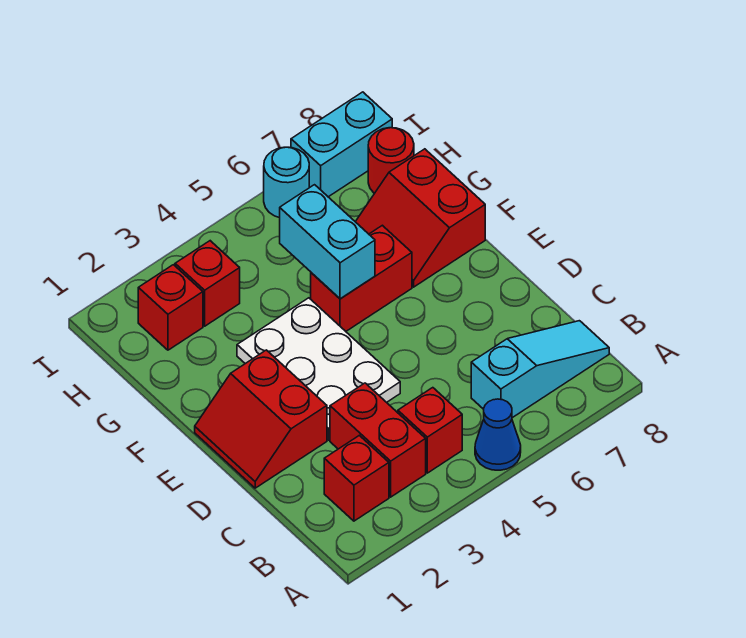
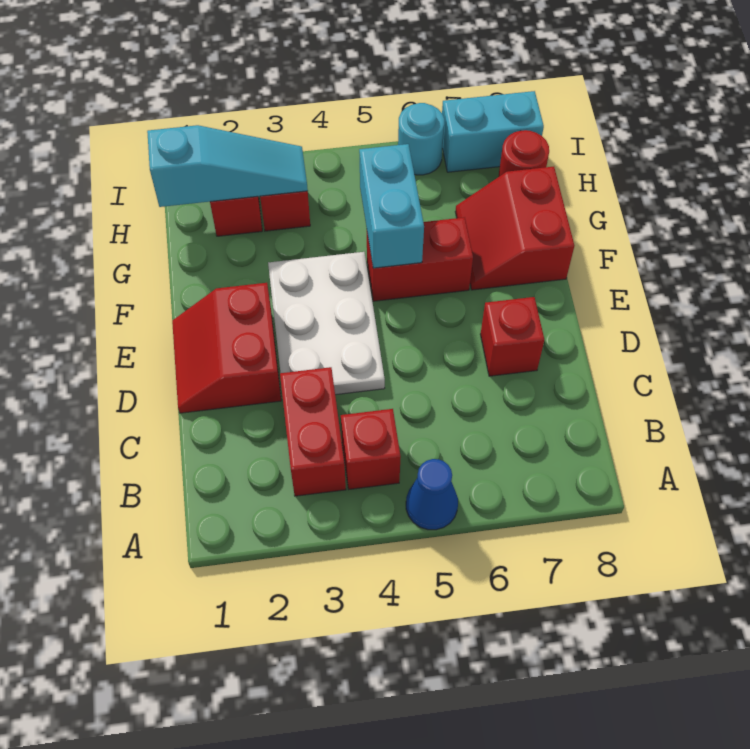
red brick B2 level 1 -> red brick D7 level 1
cyan slope B6:B8 level 1 top 6 -> cyan slope H1:H3 level 2 top 1

